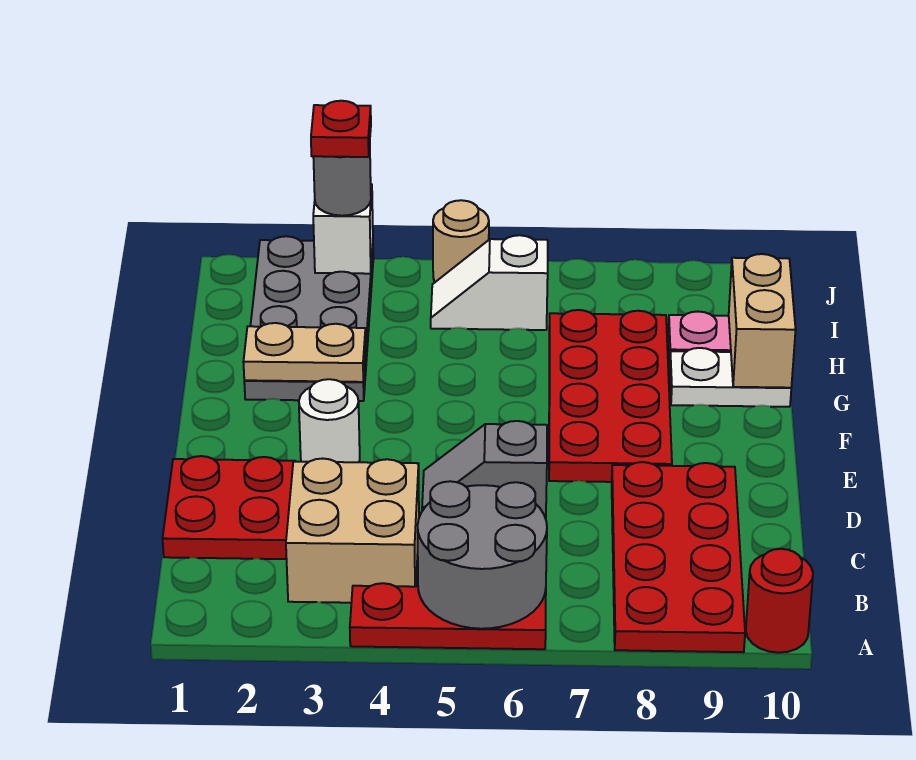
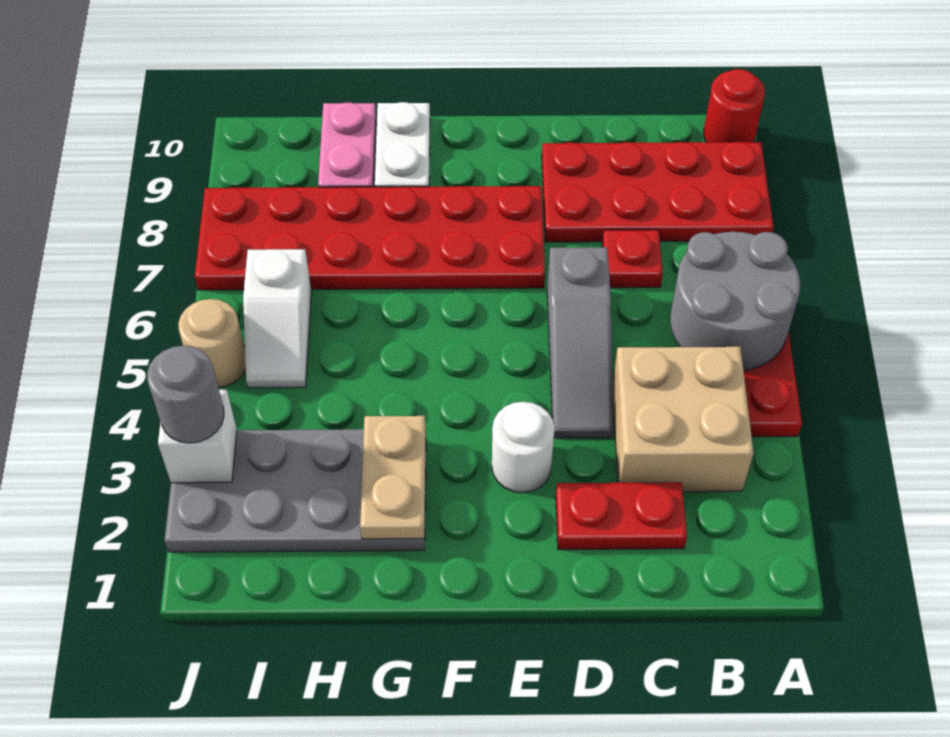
red plate C1:D2 level 1 -> red plate C2:D2 level 1
grey slope D5:D6 level 1 top 6 -> grey slope D4:D6 level 1 top 6
red plate E7:H8 level 1 -> red plate E7:J8 level 1
tan brick G10:H10 level 2 -> none
red plate J3 level 4 -> red plate C7 level 1

